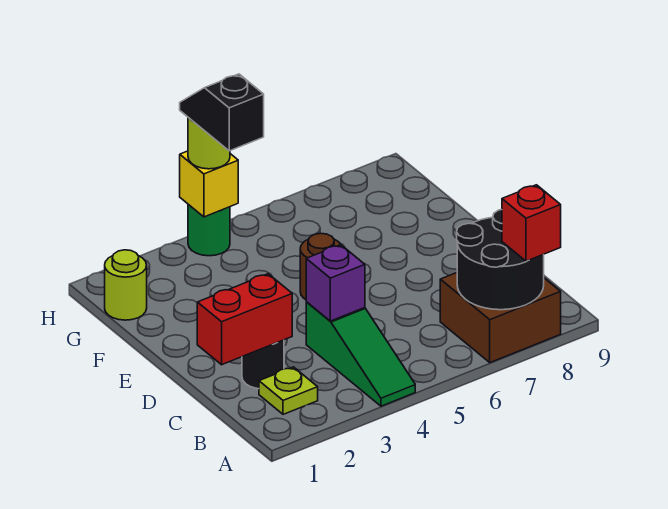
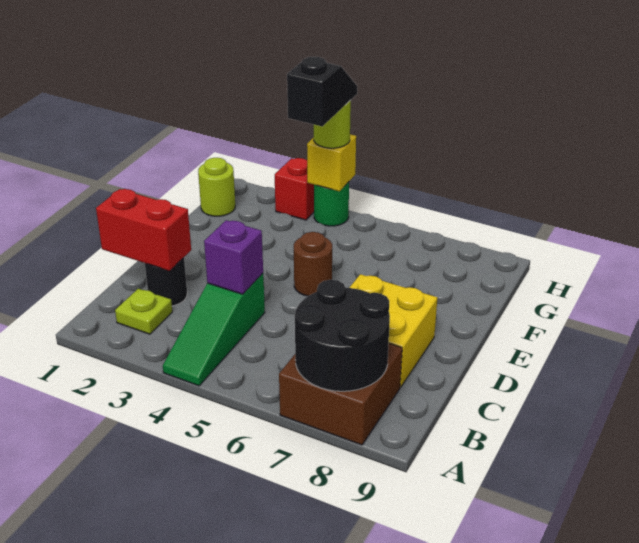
red brick A8 level 3 -> red brick H3 level 1
none -> yellow brick C7:D8 level 1

